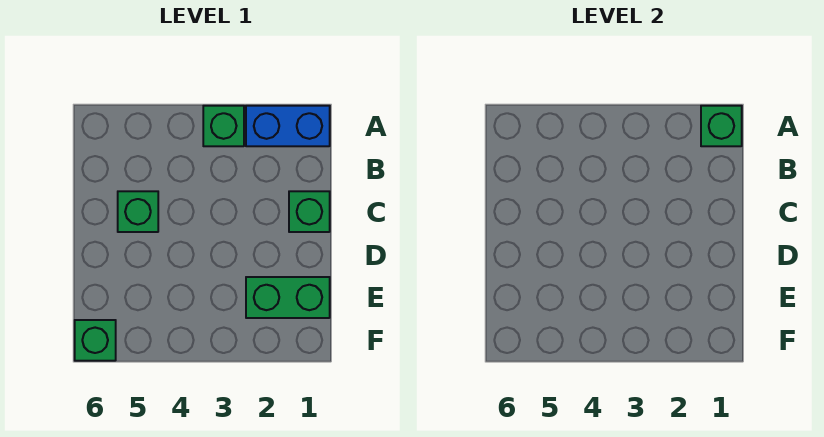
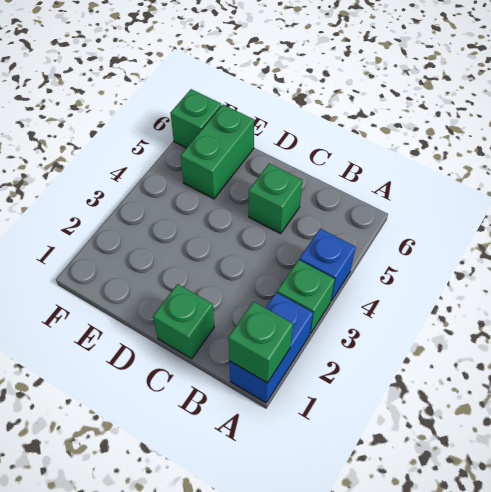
none -> blue brick A4 level 1
green brick E1:E2 level 1 -> green brick E5:E6 level 1

